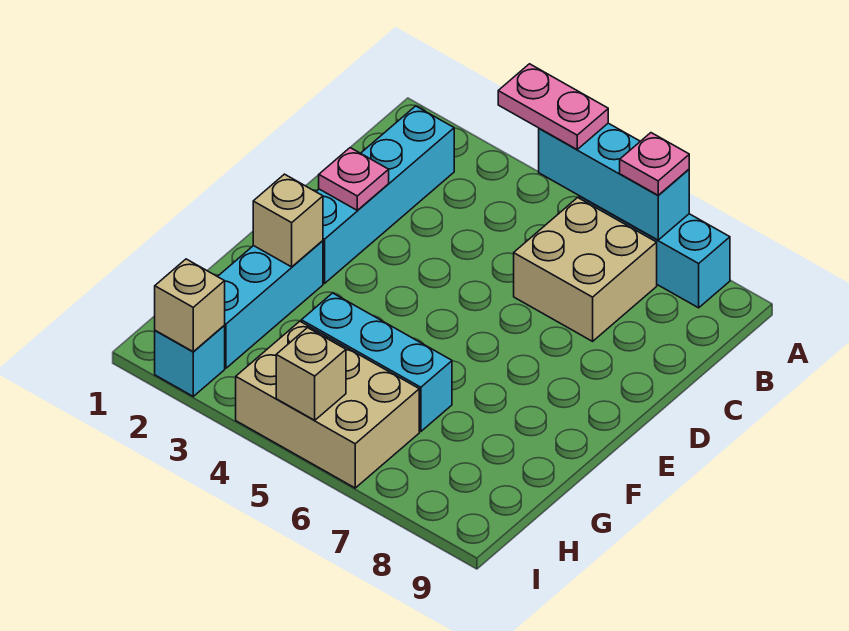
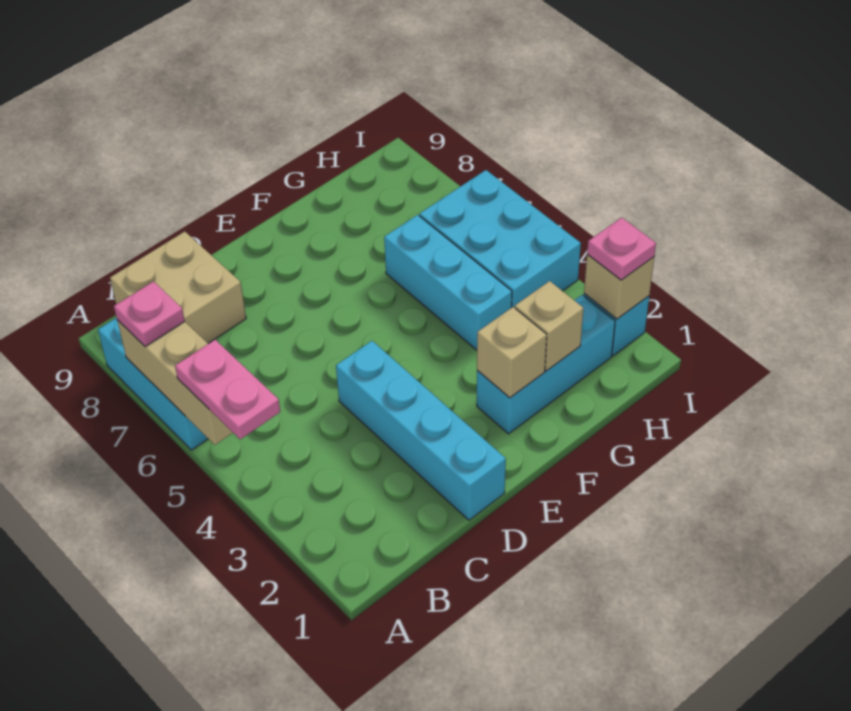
cyan brick A5:A7 level 2 -> tan brick A5:A7 level 2
cyan brick B2:E2 level 1 -> cyan brick D1:D4 level 1
tan brick B6:C7 level 1 -> tan brick B8:C9 level 1
pink plate D2 level 2 -> pink plate I2 level 3
tan brick H4:I6 level 1 -> cyan brick H4:I6 level 1
tan brick I5 level 2 -> tan brick G2 level 2

